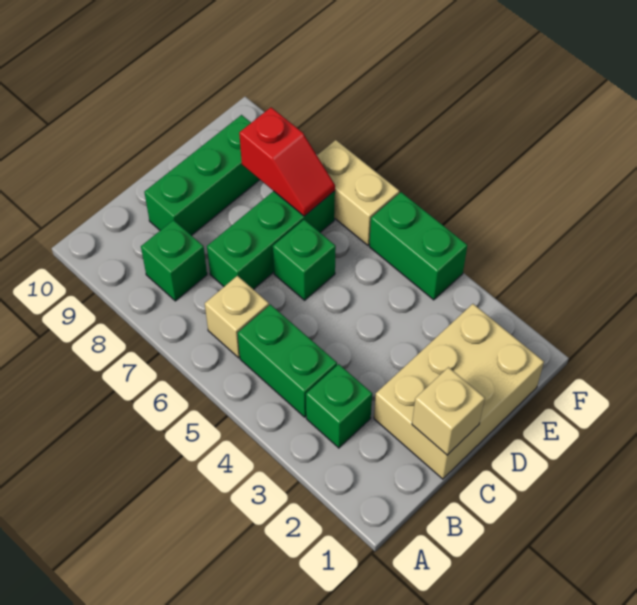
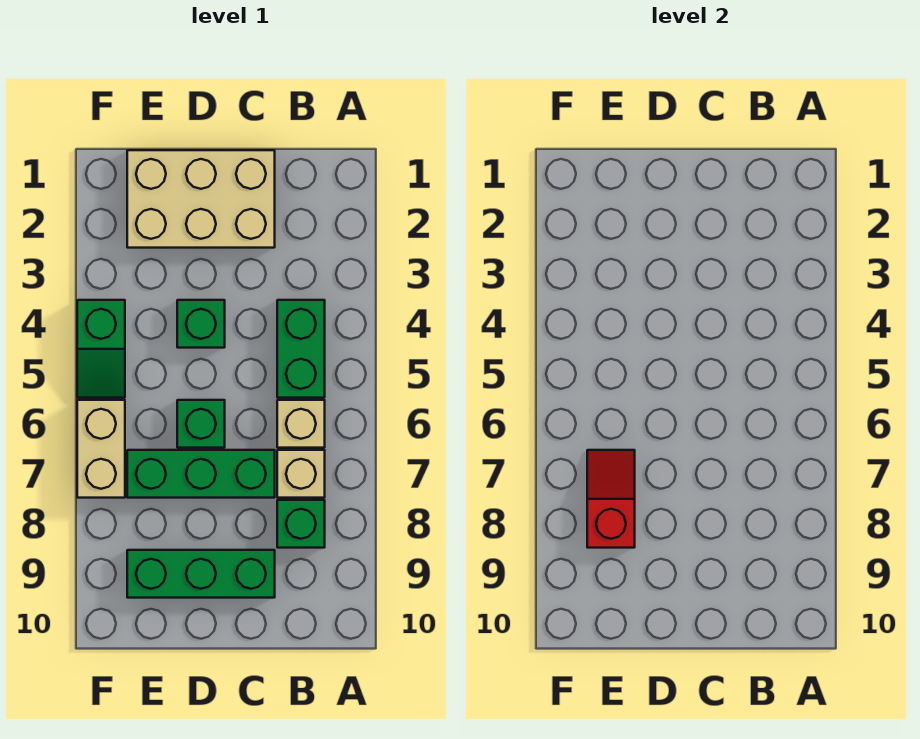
green brick B3 level 1 -> green brick D4 level 1
tan brick C1 level 2 -> tan brick B7 level 1
green brick F4:F5 level 1 -> green slope F4:F5 level 1 top 4

